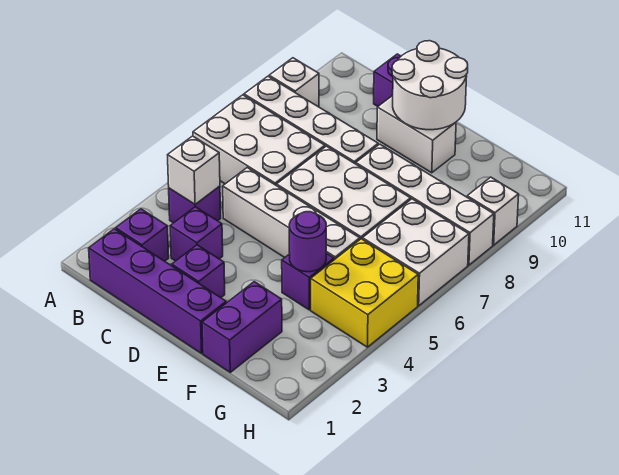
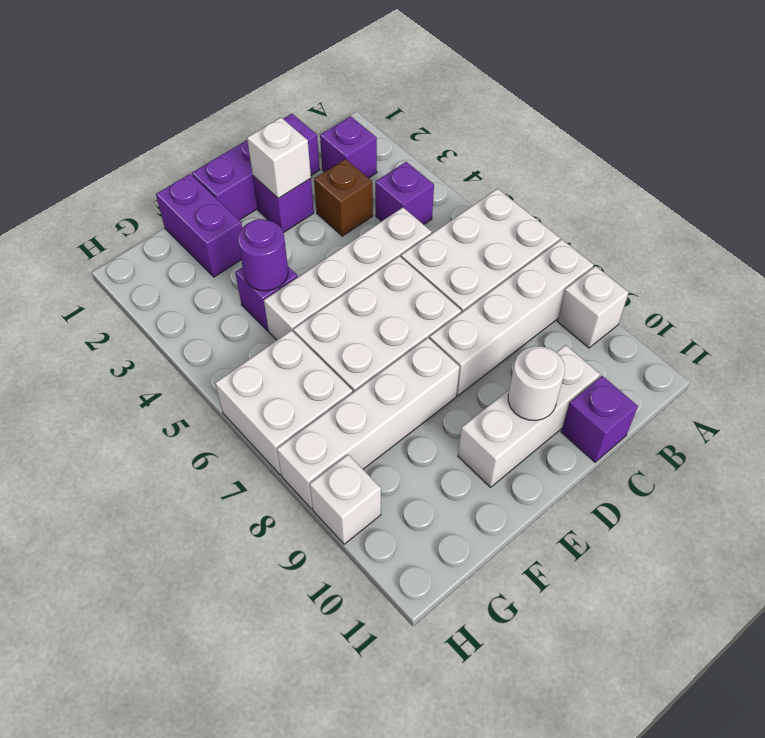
purple brick B1:E1 level 1 -> purple brick C1:E1 level 1
white brick B4 level 2 -> white brick D2 level 2
purple brick C3 level 1 -> brown brick C3 level 1
white brick D10:E10 level 1 -> white brick C10:E10 level 1
white round brick D10:E11 level 2 -> white round brick D10 level 2
yellow brick G4:H5 level 1 -> none

